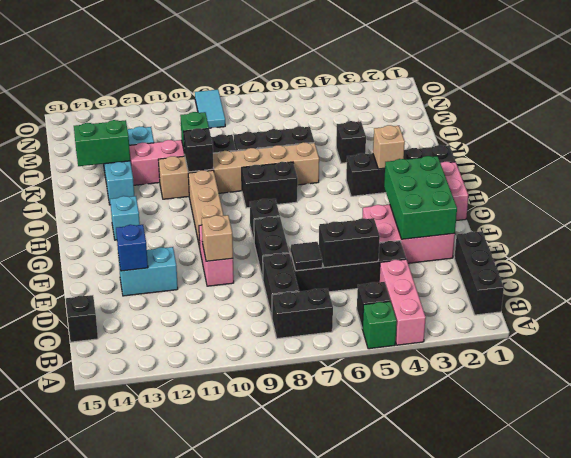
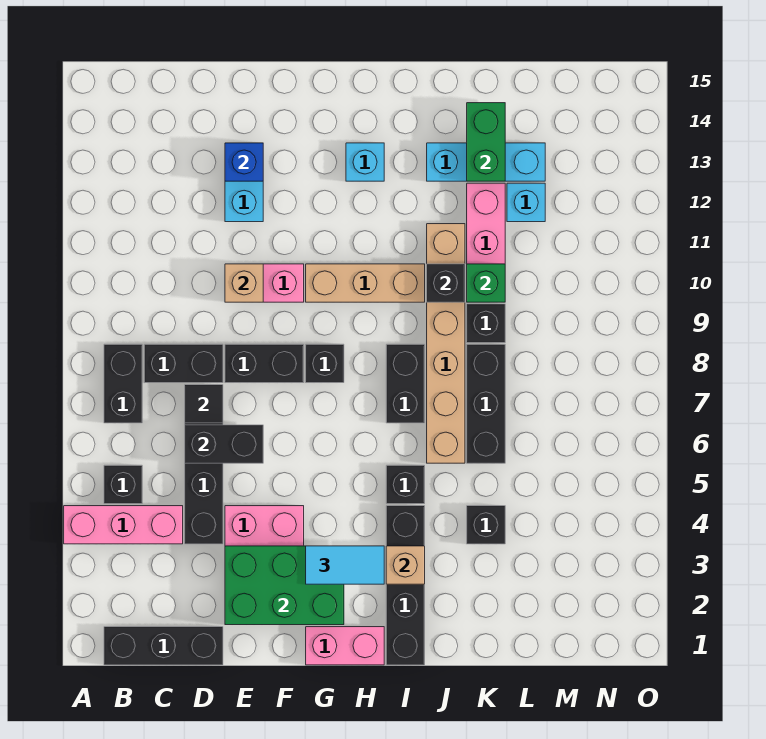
green brick A5 level 1 -> none
black brick C15 level 1 -> black brick I5 level 1
black brick D5:D6 level 2 -> black brick D6:E6 level 2
cyan tile N9:O9 level 1 -> cyan tile G3:H3 level 3

